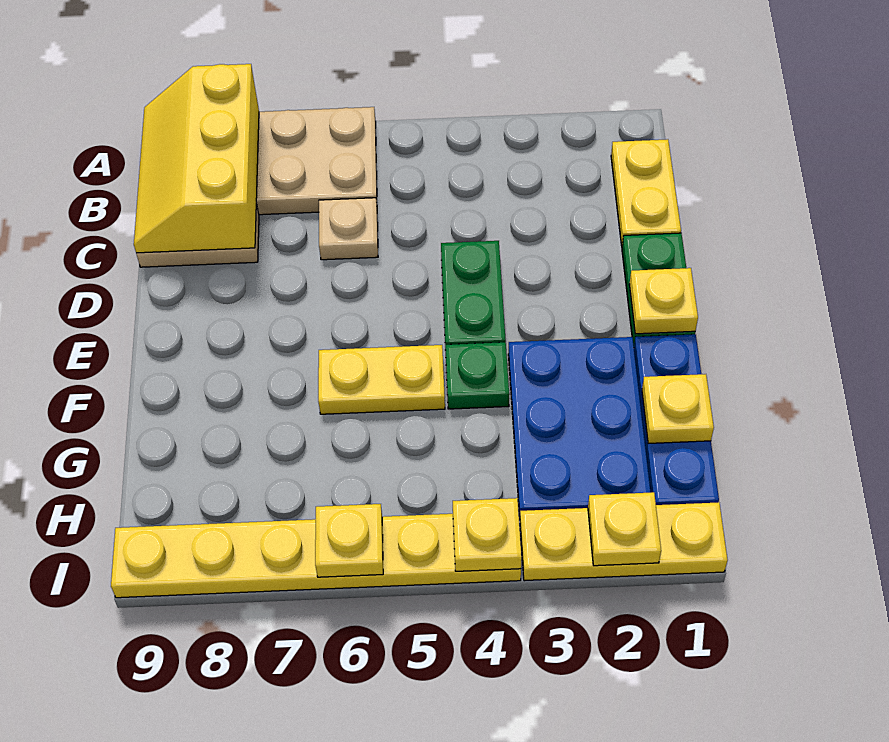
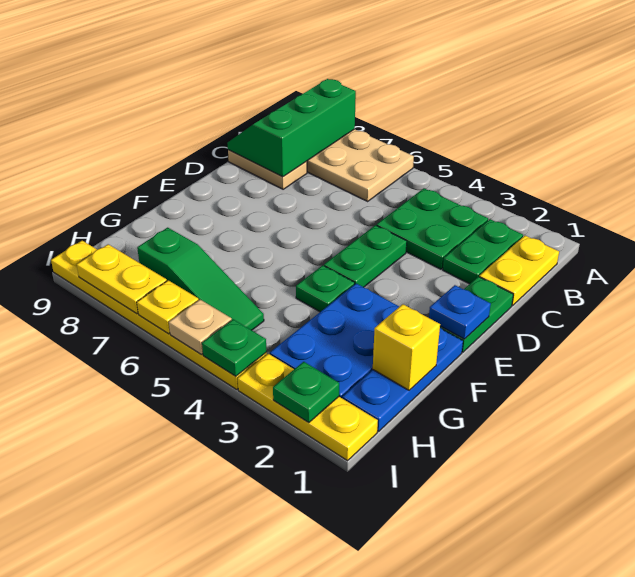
yellow slope A8:C9 level 2 top 8 -> green slope A8:C9 level 2 top 8
none -> green plate B2:C2 level 1
none -> green plate B3:C4 level 1
tan plate C6 level 1 -> tan plate I5 level 2
yellow plate E1 level 2 -> blue plate E1 level 2
yellow plate F5:F6 level 1 -> yellow plate I7:I8 level 2
yellow plate G1 level 2 -> yellow brick G1 level 2
none -> green slope H5:H7 level 1 top 7
yellow plate I2 level 2 -> green plate I2 level 2
yellow plate I4 level 2 -> green plate I4 level 2

